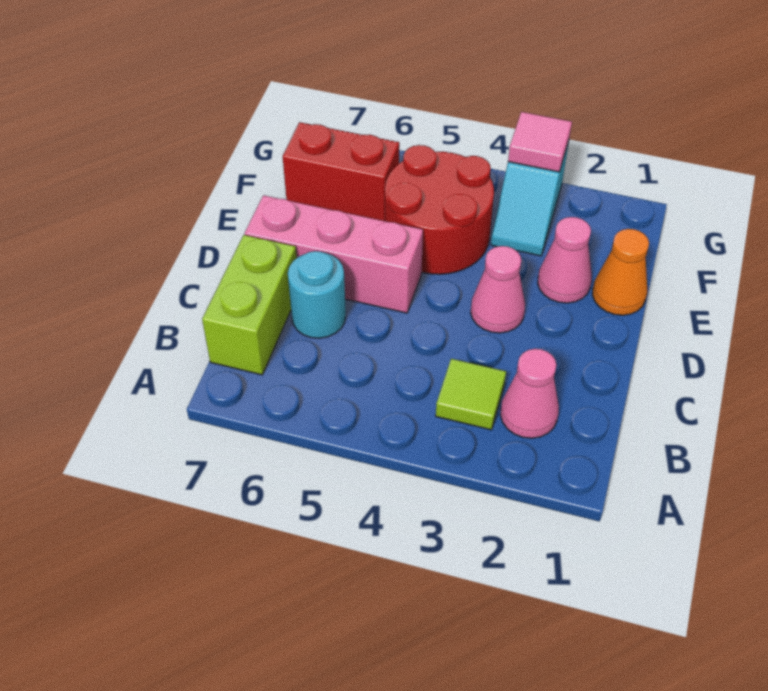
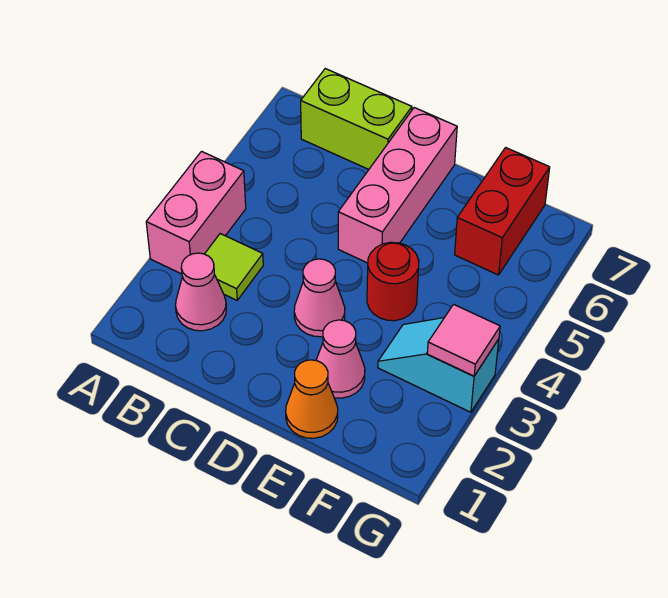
none -> pink brick A3:A4 level 1
cyan round brick C6 level 1 -> none
red round brick E4:F5 level 1 -> red round brick E4 level 1

